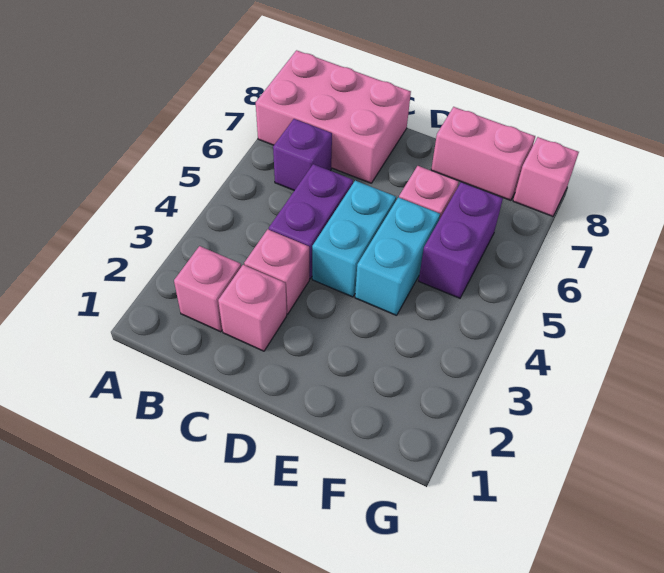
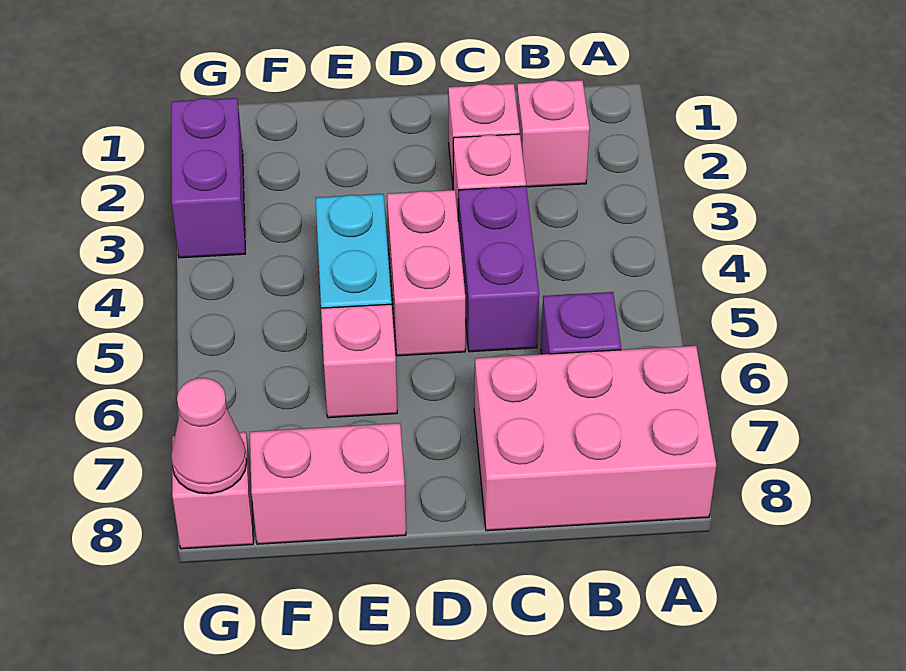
cyan brick D4:D5 level 1 -> pink brick D4:D5 level 1
purple brick F5:F6 level 1 -> purple brick G2:G3 level 1
none -> pink cone G8 level 2

